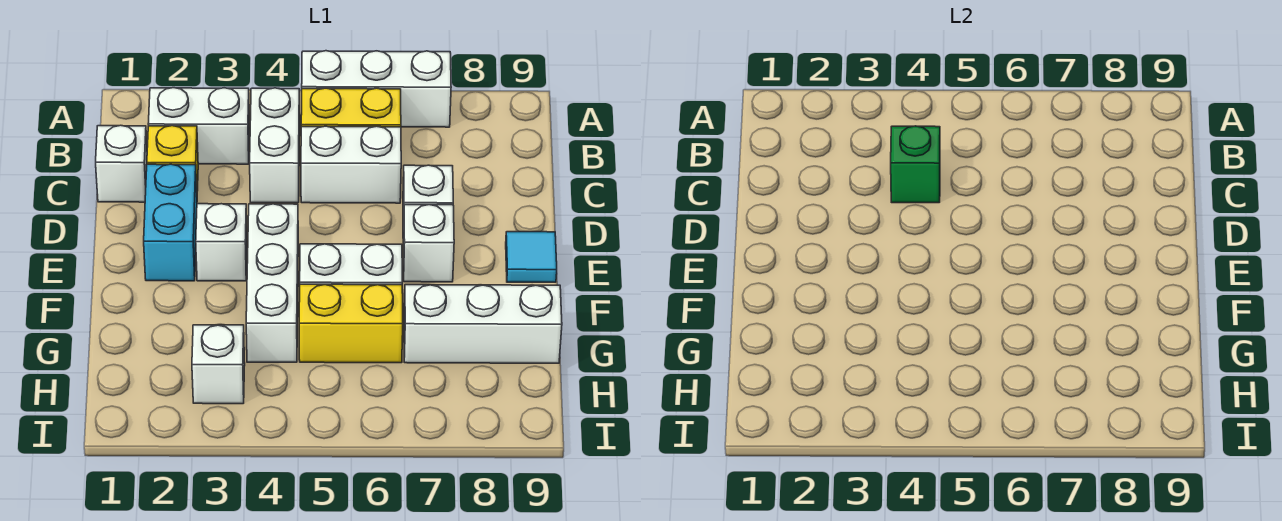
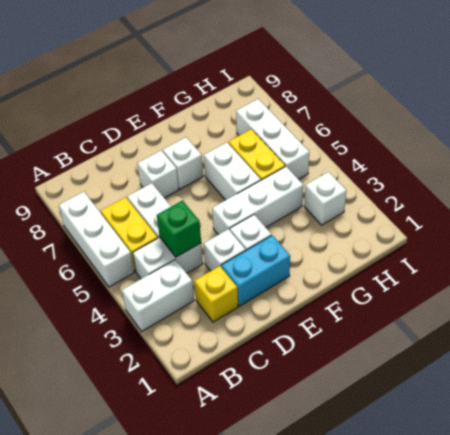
white brick B2:B3 level 1 -> white brick A3:B3 level 1
white brick C1 level 1 -> white brick D3 level 1
cyan tile E9 level 1 -> none
white brick G7:G9 level 1 -> white brick H5:H7 level 1

